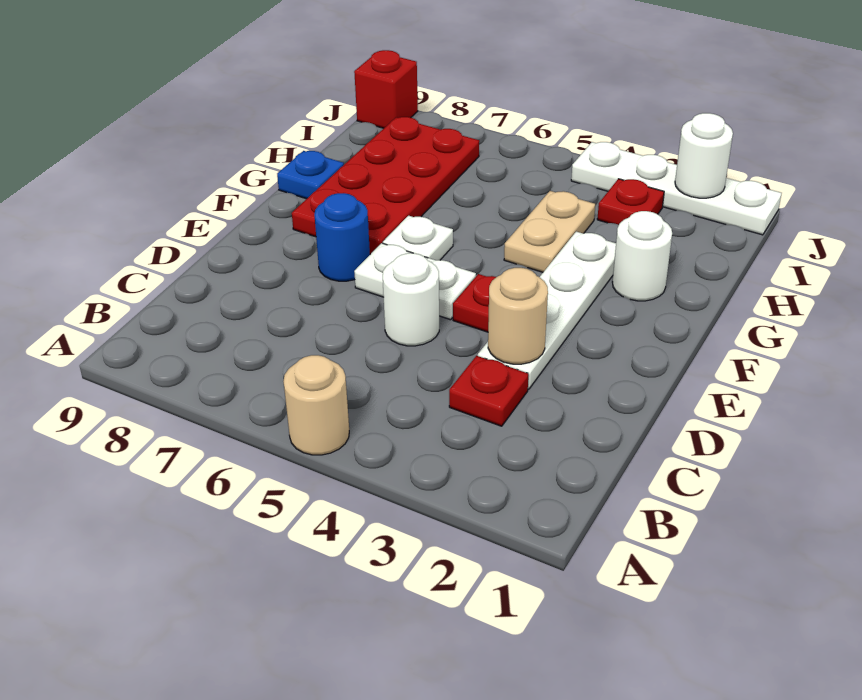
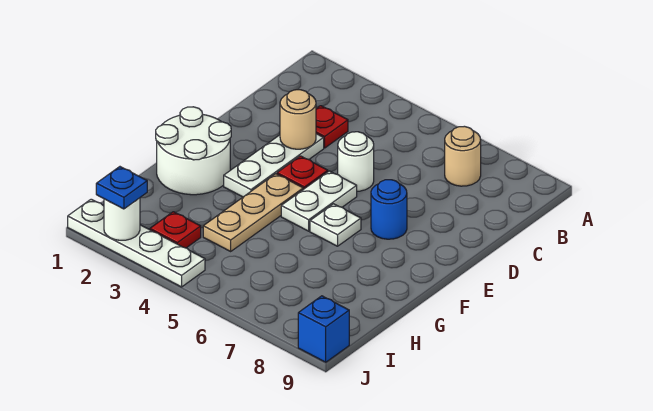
tan round brick A5 level 1 -> tan round brick B7 level 1
white plate D3:G3 level 1 -> white plate D3:F3 level 1
white plate E5:E6 level 1 -> white plate E5:F5 level 1
red plate F7:I8 level 1 -> none
white round brick G2 level 1 -> white round brick F1:G2 level 1
tan plate G4:H4 level 1 -> tan plate F4:H4 level 1
blue plate G9 level 1 -> blue plate J2 level 3
red brick J9 level 1 -> blue brick J9 level 1

